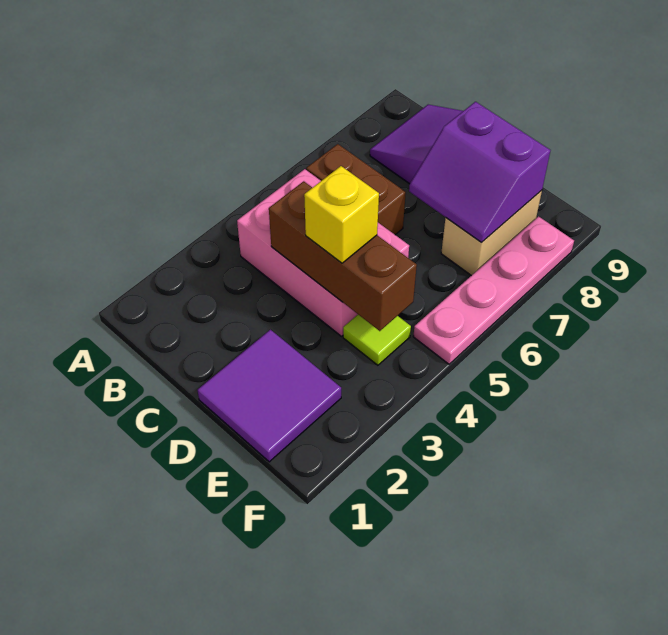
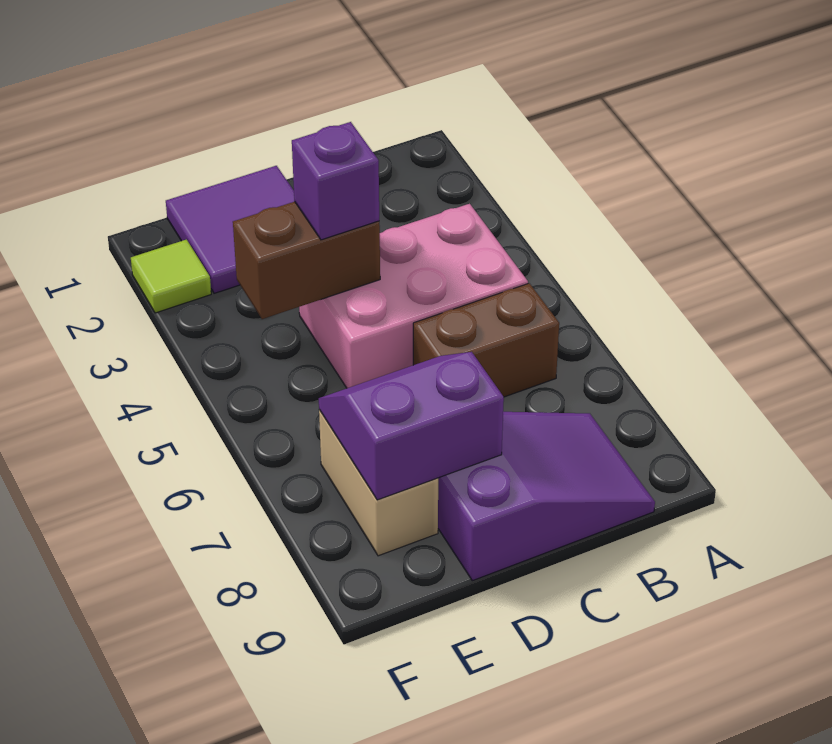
brown brick C4:E4 level 2 -> brown brick D4:E4 level 2
yellow brick D4 level 3 -> purple brick D4 level 3
lime tile E4 level 1 -> lime tile F2 level 1
pink plate F5:F8 level 1 -> none

